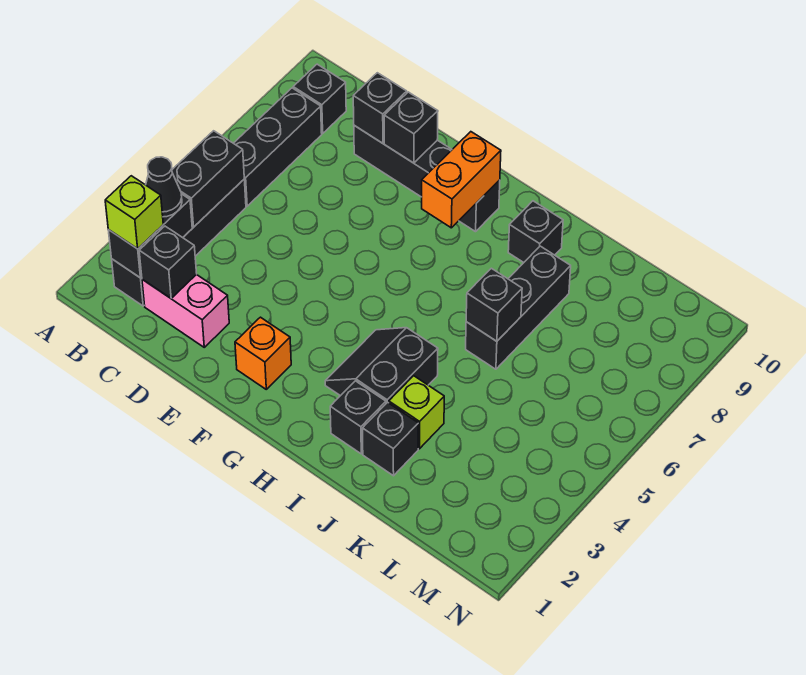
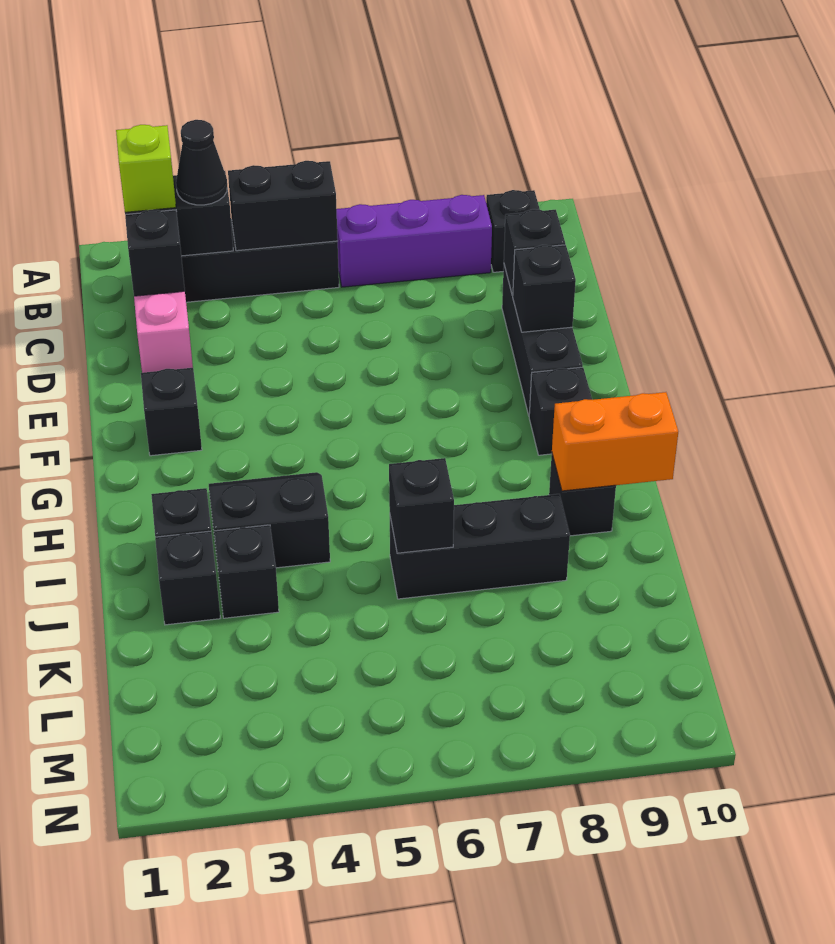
black brick B6:B8 level 1 -> purple brick B6:B8 level 1
orange brick F2 level 1 -> black brick F2 level 1
orange brick G8:G9 level 2 -> orange brick I9:I10 level 2
lime brick J3 level 1 -> black brick J3 level 1

